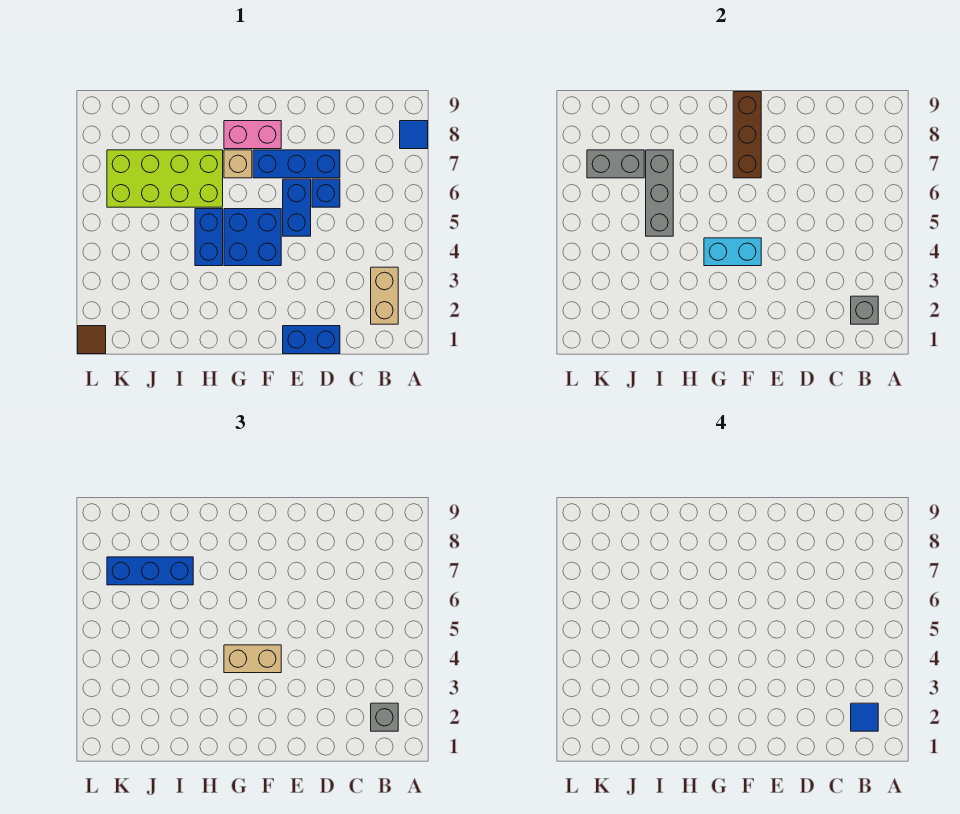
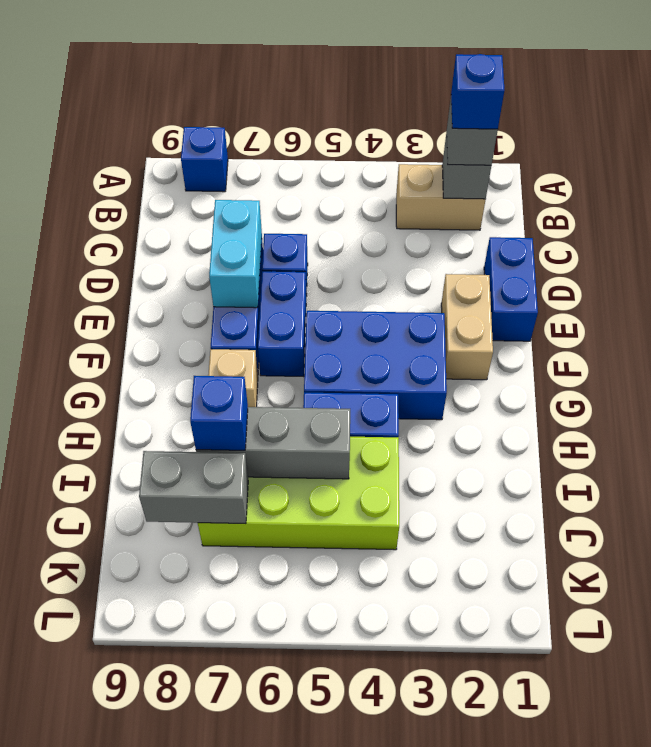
blue tile A8 level 1 -> blue brick A8 level 1
blue tile B2 level 4 -> blue brick B2 level 4
blue brick E5:E6 level 1 -> blue brick E6:F6 level 1
blue brick F4:G5 level 1 -> blue brick F3:G5 level 1
cyan brick F4:G4 level 2 -> cyan brick D7:E7 level 2
tan brick F4:G4 level 3 -> tan brick E2:F2 level 1
brown brick F7:F9 level 2 -> none
pink brick F8:G8 level 1 -> none
lime brick H6:K7 level 1 -> lime brick I4:J7 level 1
blue brick I7:K7 level 3 -> blue brick I7 level 3
grey brick J7:K7 level 2 -> grey brick J7:J8 level 2
brown tile L1 level 1 -> none

